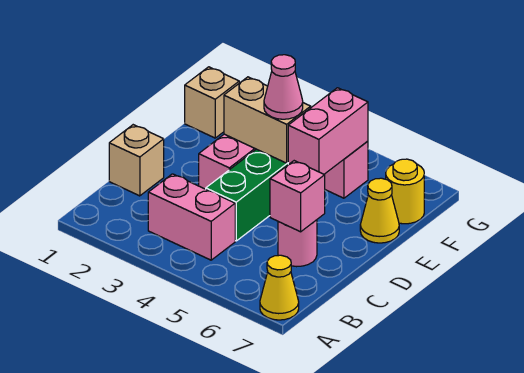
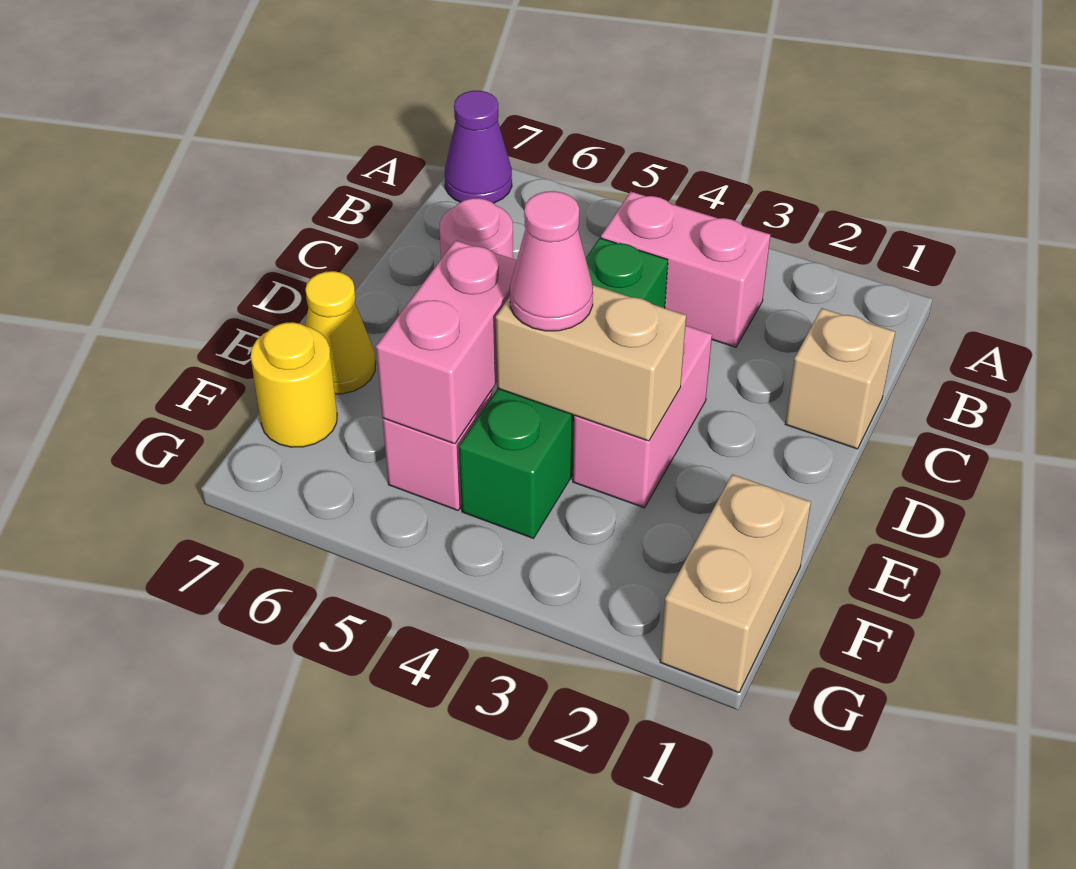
yellow cone A7 level 1 -> purple cone A7 level 1
pink brick C6 level 2 -> none
tan brick F1 level 1 -> tan brick F1:G1 level 1

